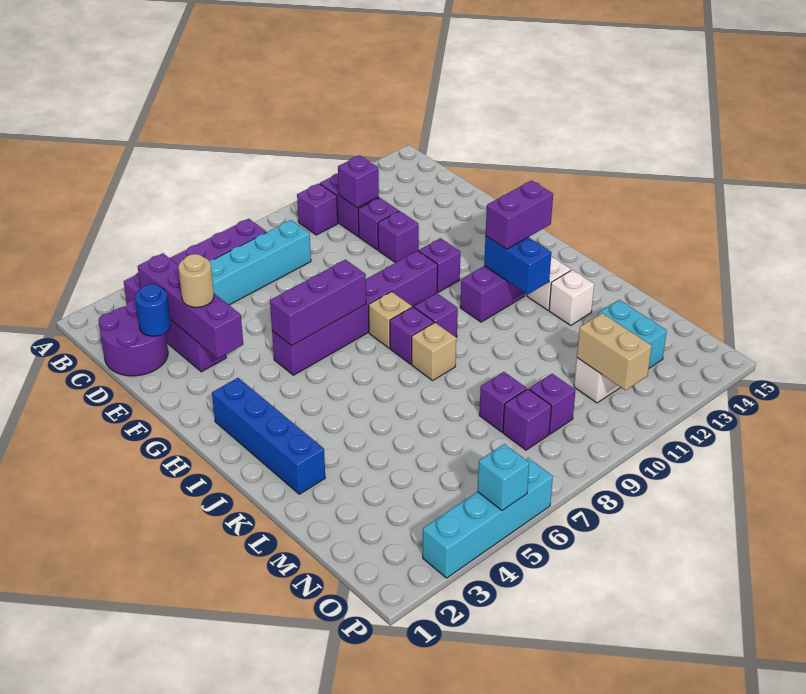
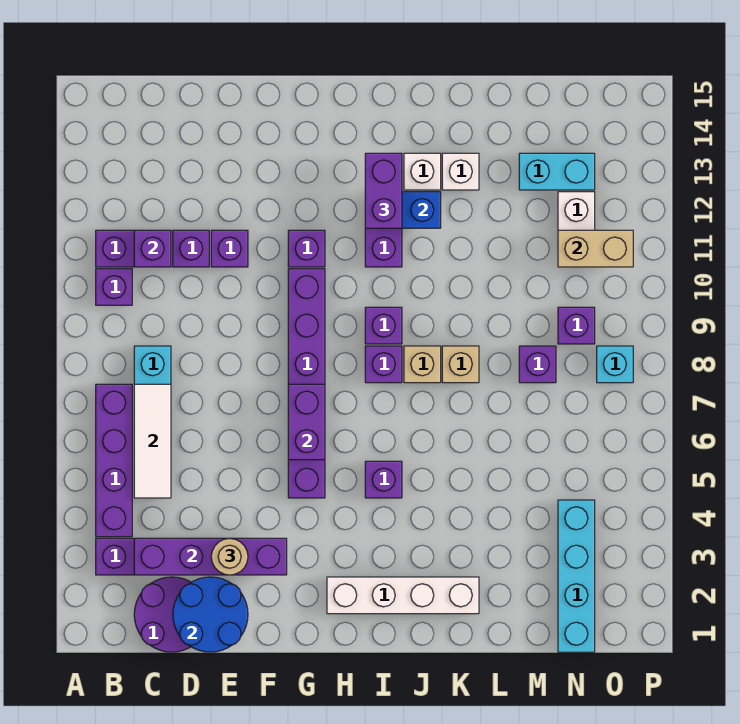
none -> white tile C5:C7 level 2
blue round brick D2 level 2 -> blue round brick D1:E2 level 2
purple brick G5:G7 level 2 -> purple brick G6:G7 level 2
blue brick H2:K2 level 1 -> white brick H2:K2 level 1
tan brick H8 level 1 -> tan brick K8 level 1
purple brick N8 level 1 -> purple brick I5 level 1
cyan brick P3:P6 level 1 -> cyan brick N1:N4 level 1
cyan brick P5 level 2 -> cyan brick O8 level 1

